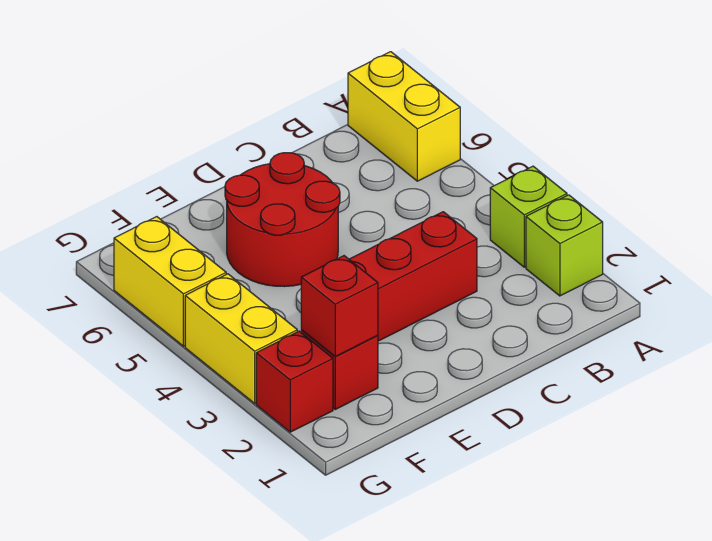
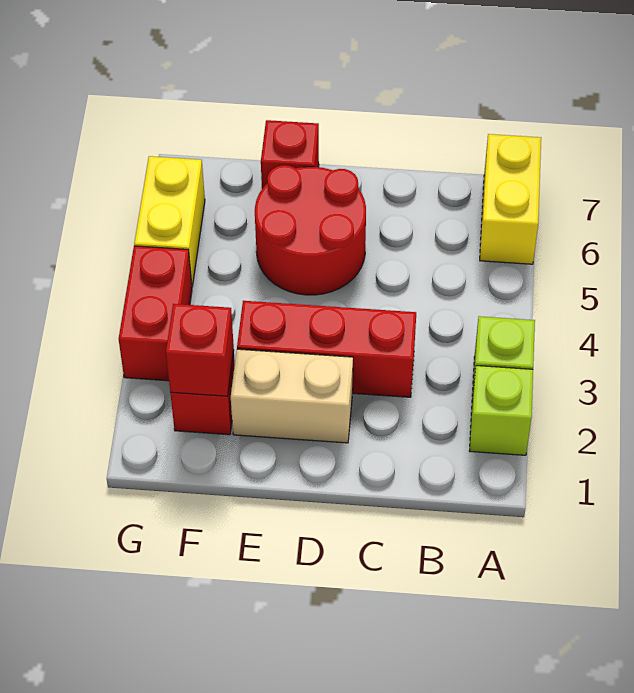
none -> tan brick D2:E2 level 1
red brick G2 level 1 -> red brick E7 level 1
yellow brick G3:G4 level 1 -> red brick G3:G4 level 1

